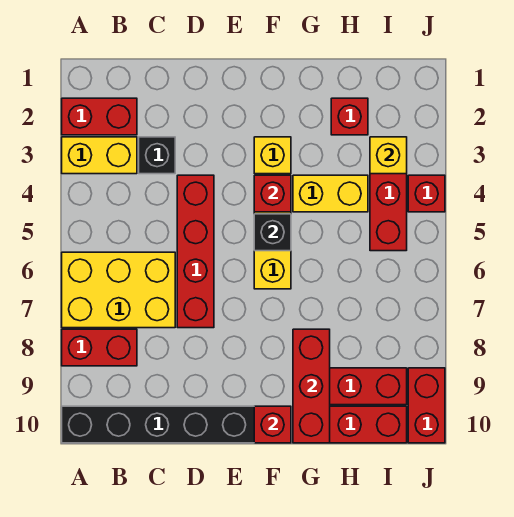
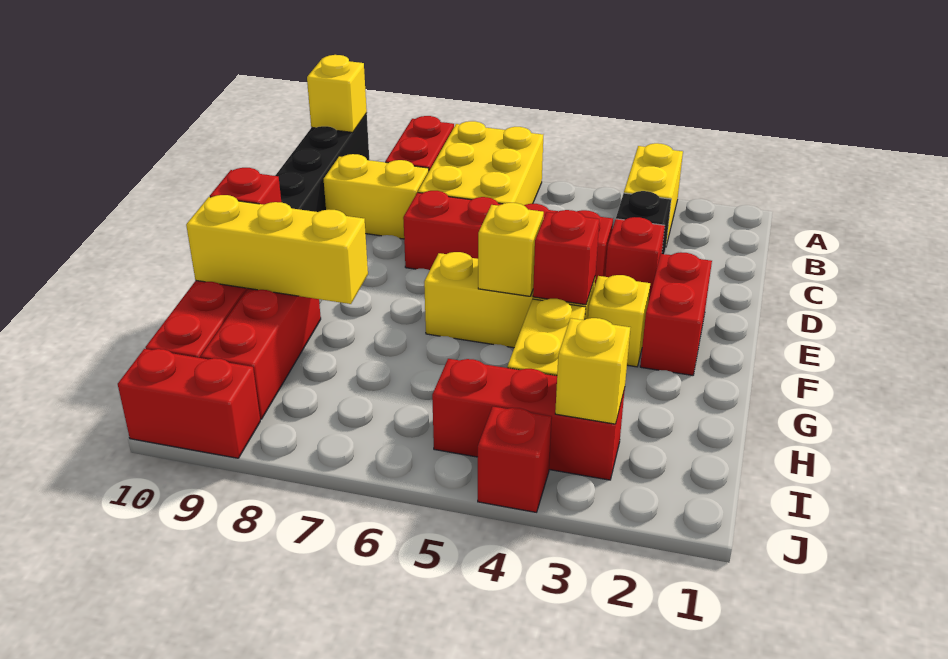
red brick A2:B2 level 1 -> red brick E2:F2 level 1
none -> yellow brick A10 level 2
none -> yellow brick C8:C9 level 1
black brick F5 level 2 -> yellow brick F5 level 2
red brick G8:G10 level 2 -> yellow brick G8:G10 level 2
red brick H2 level 1 -> red brick D3 level 1

